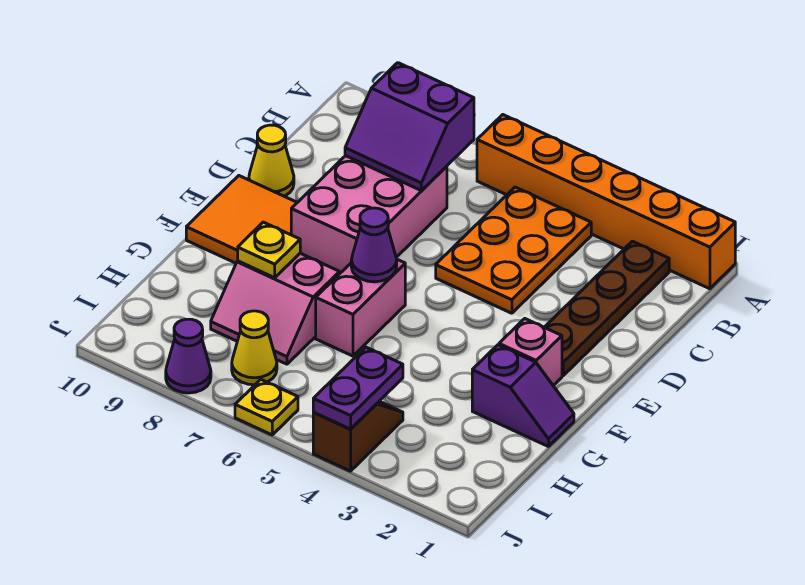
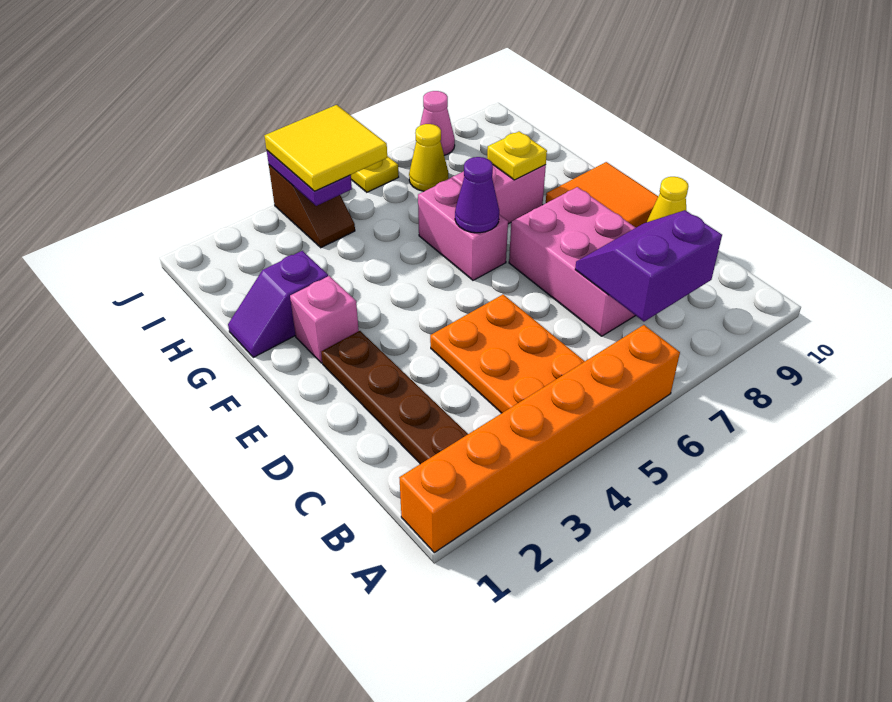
none -> yellow tile I4:J5 level 3
purple cone J8 level 1 -> pink cone J8 level 1

